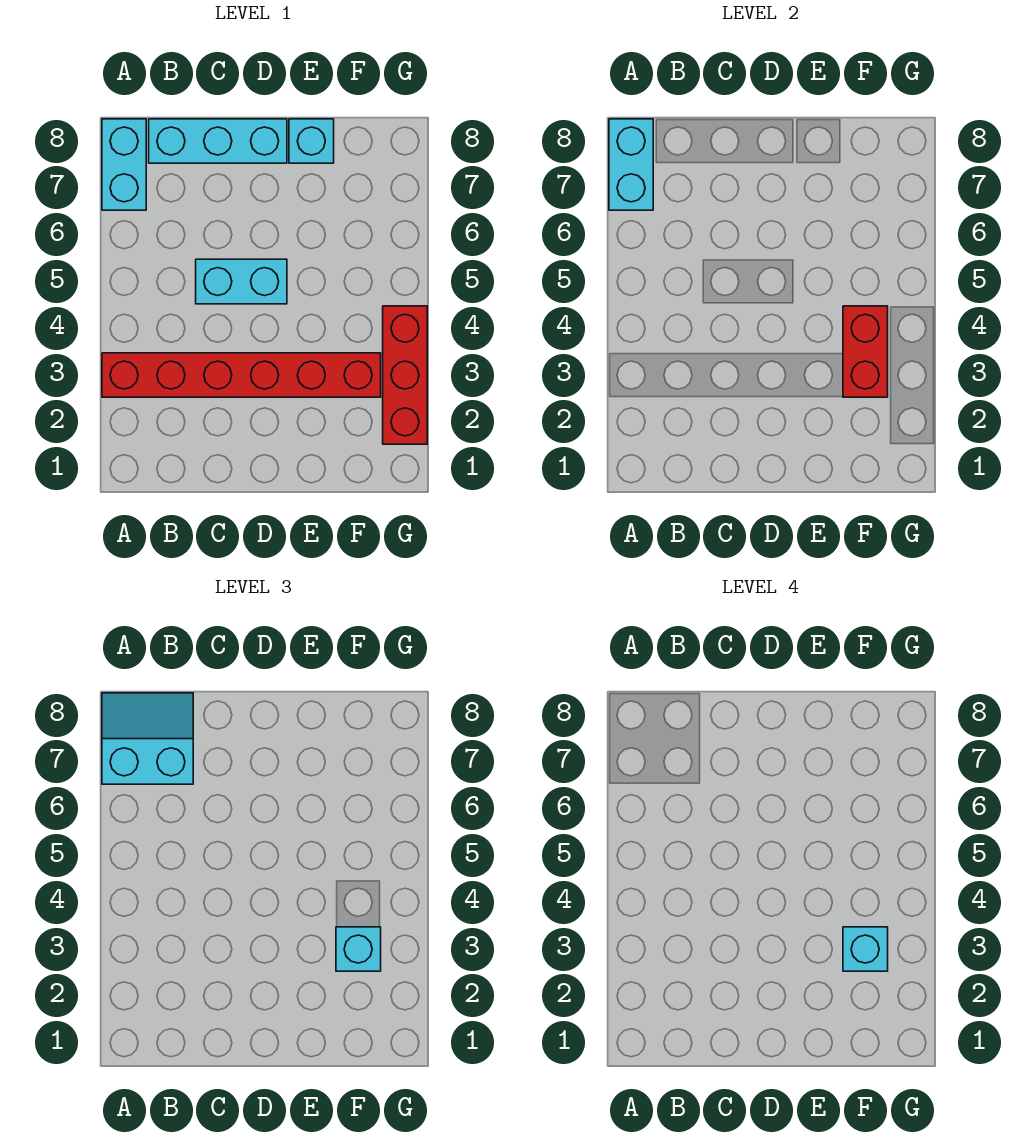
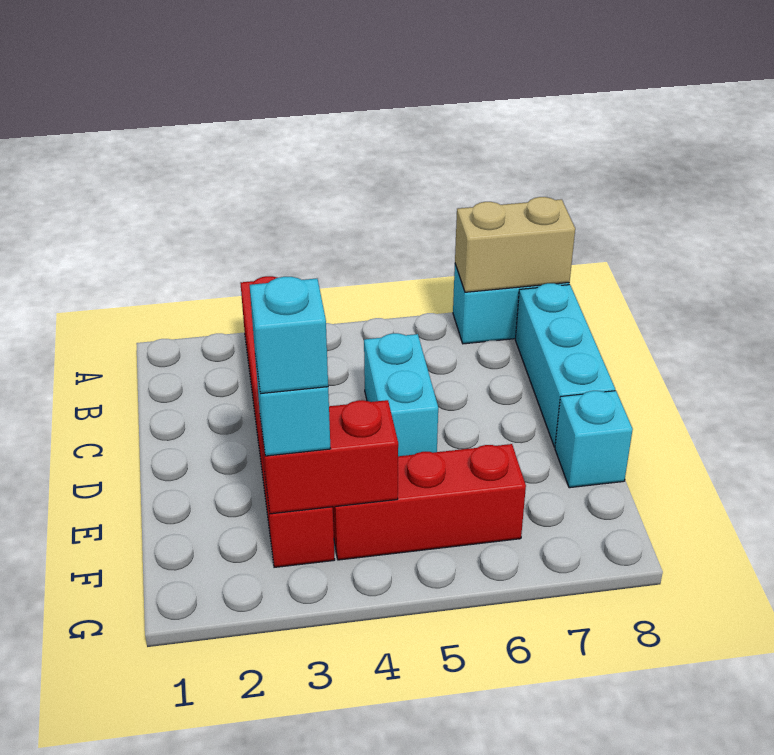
cyan brick A7:A8 level 2 -> tan brick A7:A8 level 2
cyan slope A7:B8 level 3 top 7 -> none
red brick G2:G4 level 1 -> red brick F4:F6 level 1

